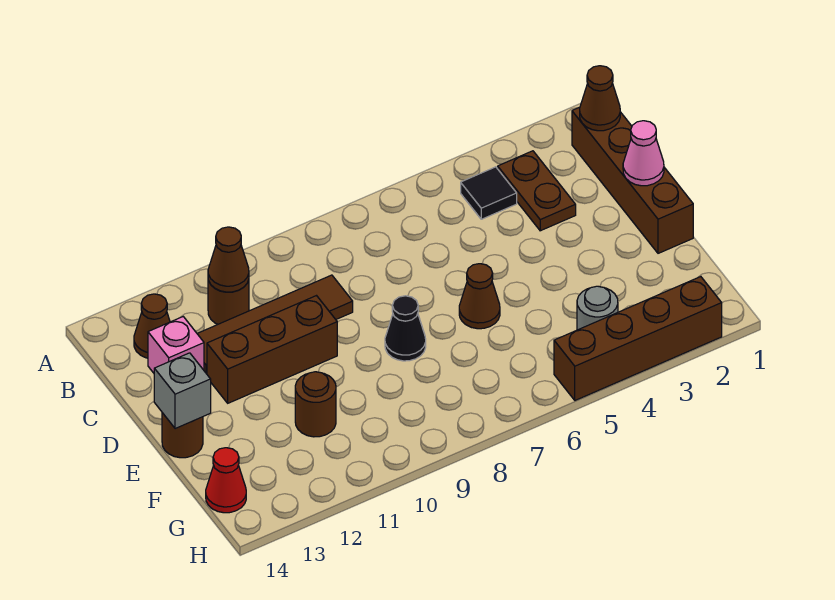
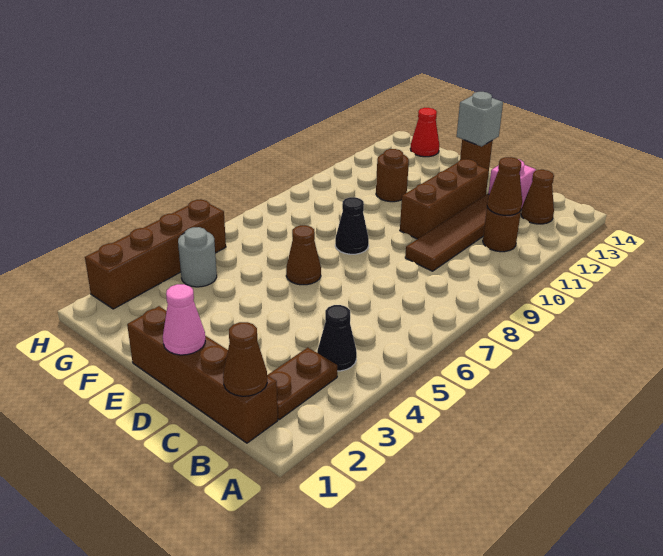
brown plate B3:C3 level 1 -> brown plate B2:B3 level 1
black tile B4 level 1 -> black cone B4 level 1

